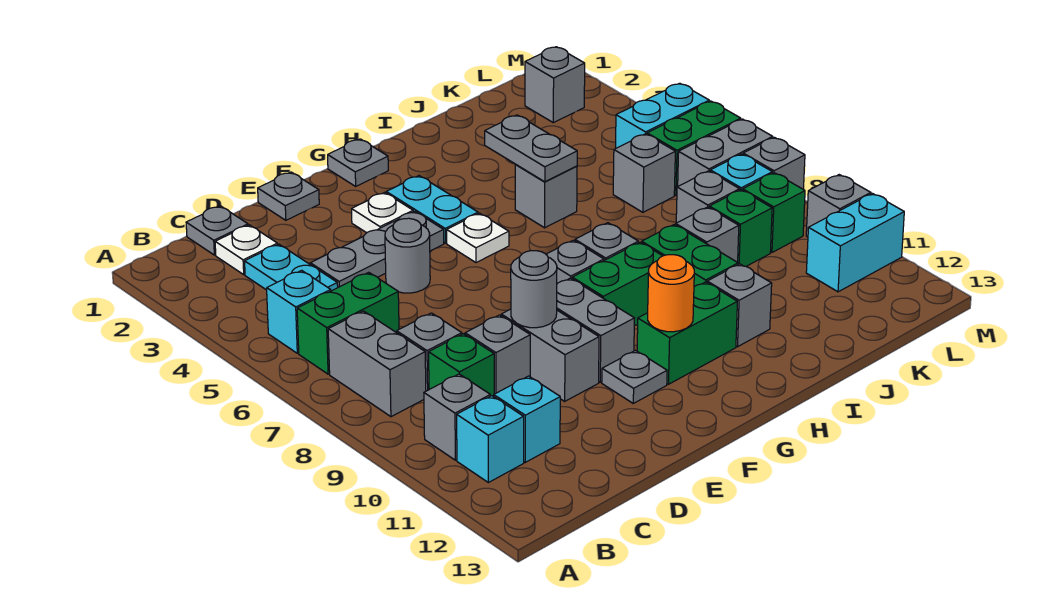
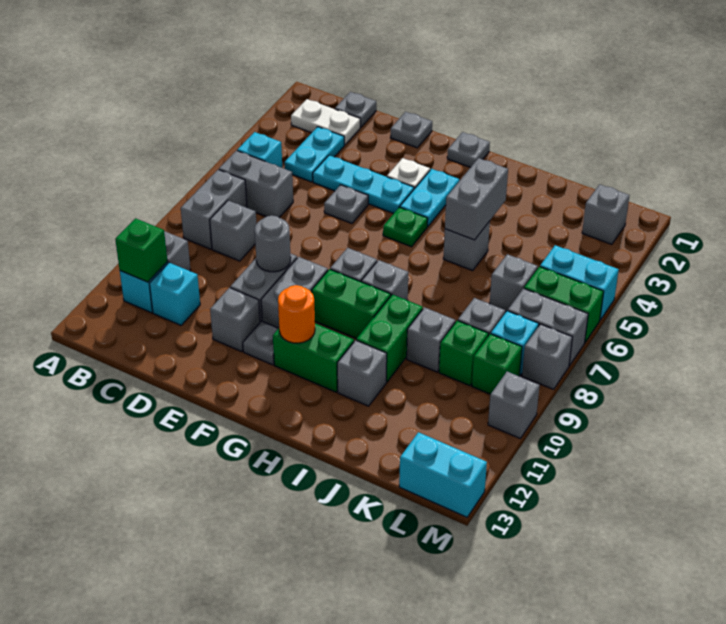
green brick B6:C6 level 1 -> grey brick B6:C6 level 1
white plate C2 level 1 -> white plate B2:C2 level 1
green brick C9 level 1 -> green brick B11 level 2
grey plate D4:F4 level 1 -> cyan plate D4:F4 level 1
grey brick D9 level 1 -> grey brick E11 level 1
grey round brick E5 level 1 -> grey plate E5 level 1
white plate G5 level 1 -> green plate G5 level 1
grey plate I4:I5 level 2 -> grey brick I4:I5 level 2
cyan brick L11:M11 level 1 -> cyan brick L13:M13 level 1

